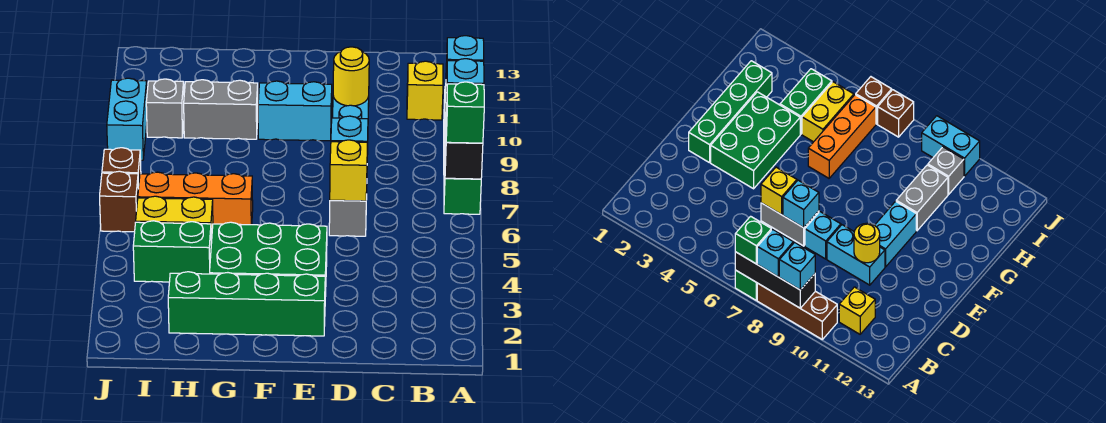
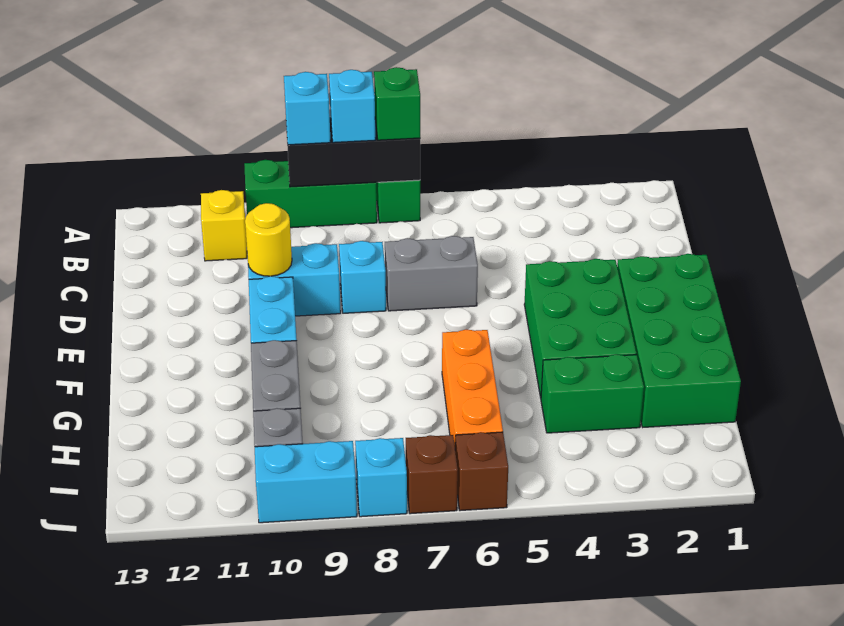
brown brick A8:A10 level 1 -> green brick A8:A10 level 1
yellow brick D6 level 2 -> none
cyan brick D7 level 2 -> cyan brick J8 level 1
green brick E2:H2 level 1 -> green brick E1:H2 level 1
green brick H4:I4 level 1 -> green brick H3:H4 level 1
yellow brick H5:I5 level 1 -> none

